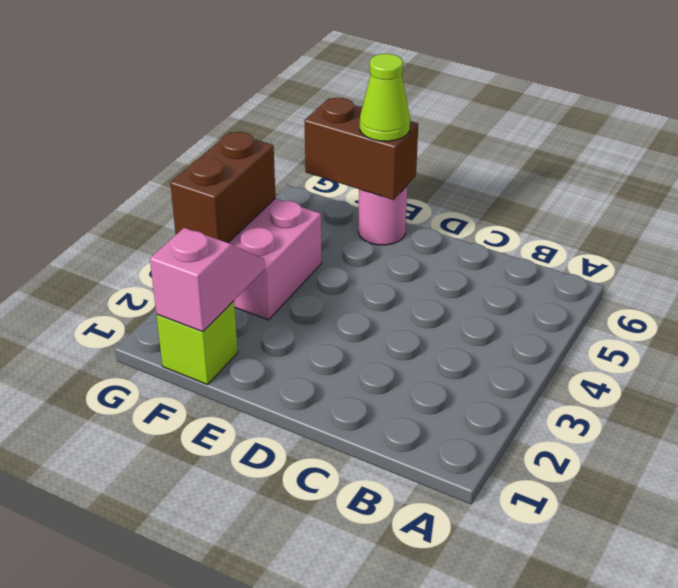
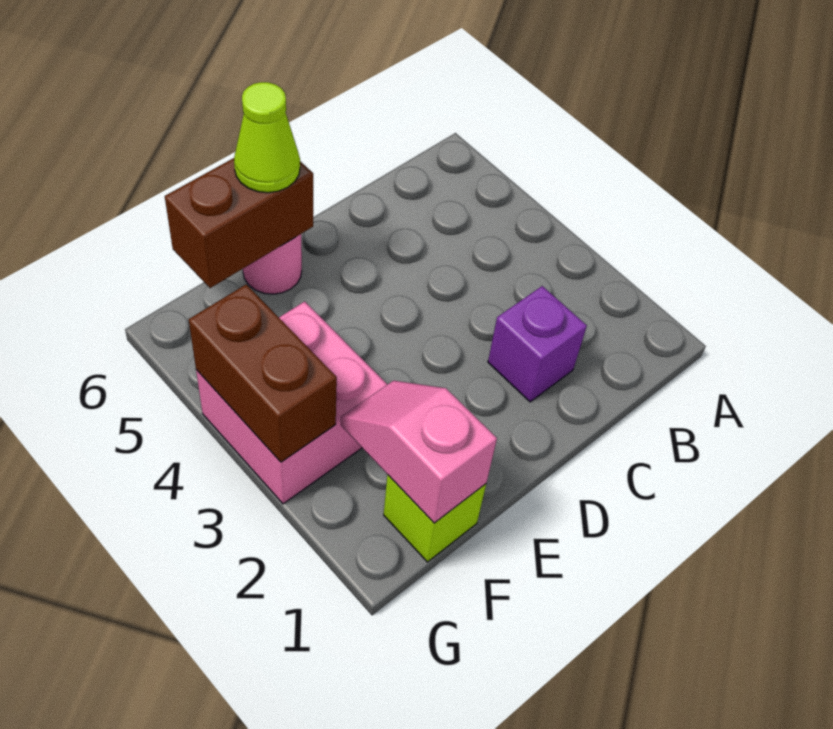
none -> purple brick C2 level 1

